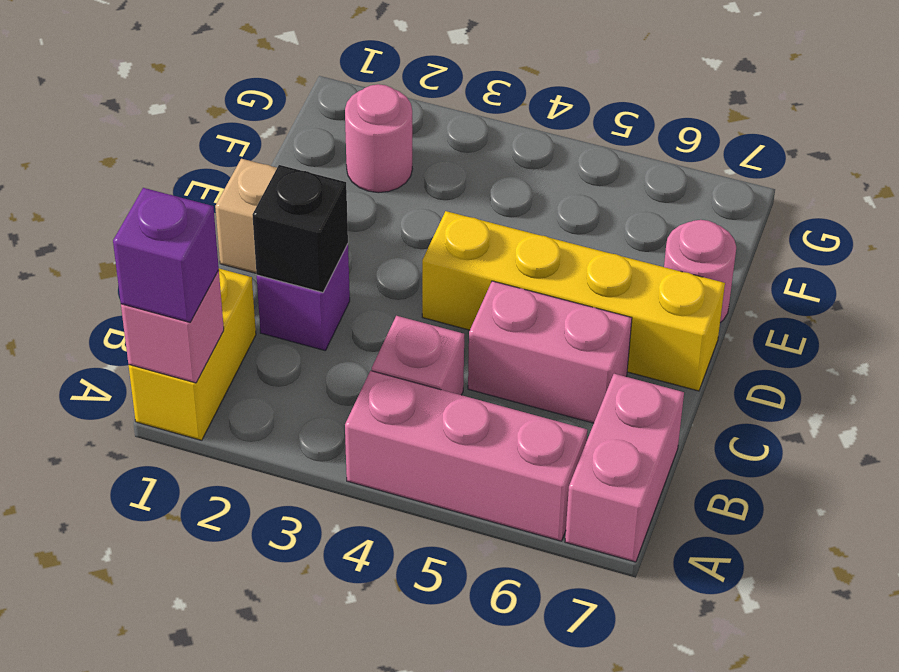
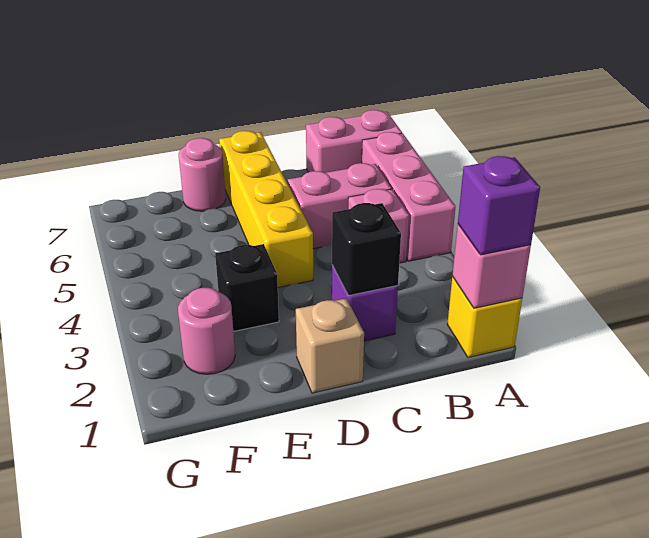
yellow brick A1:B1 level 1 -> yellow brick A1 level 1
pink brick C5:C6 level 1 -> pink brick B5:C5 level 1
none -> black brick E3 level 1

